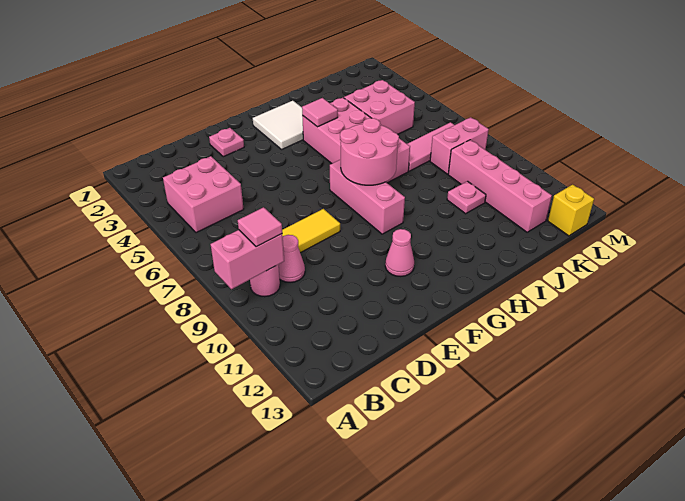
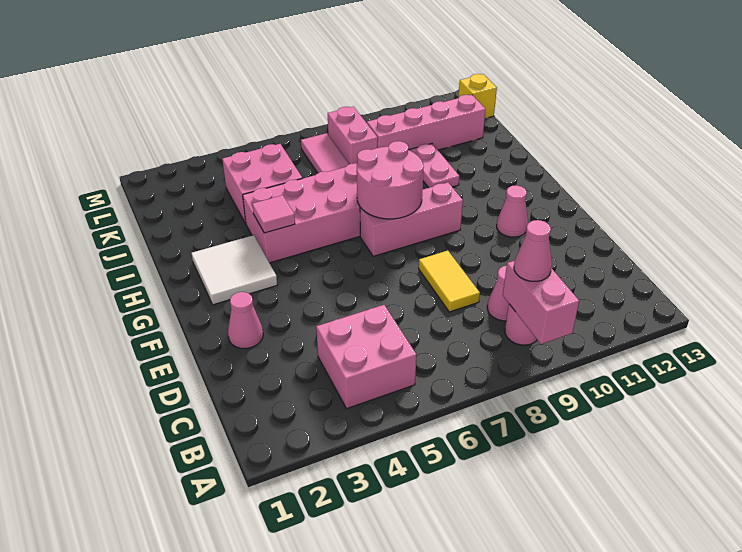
pink tile B9 level 3 -> pink cone B9 level 3
pink plate E2 level 1 -> pink cone E2 level 1
pink plate J10 level 1 -> pink plate I10:J10 level 1

